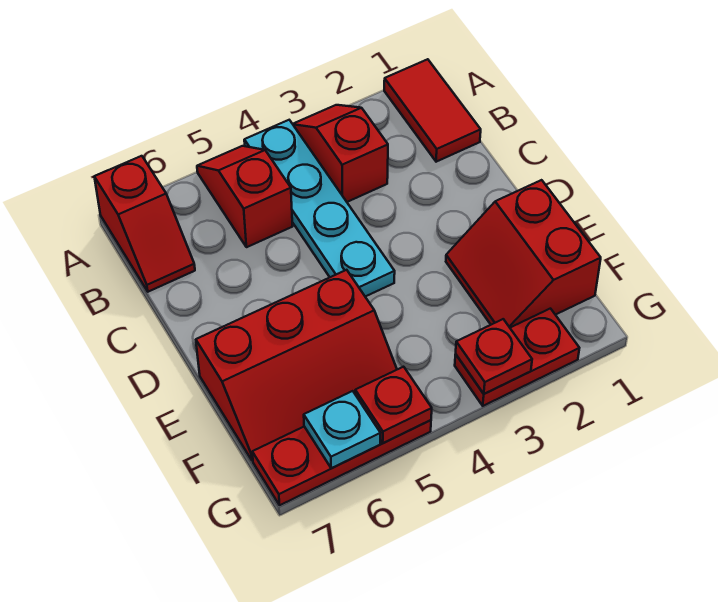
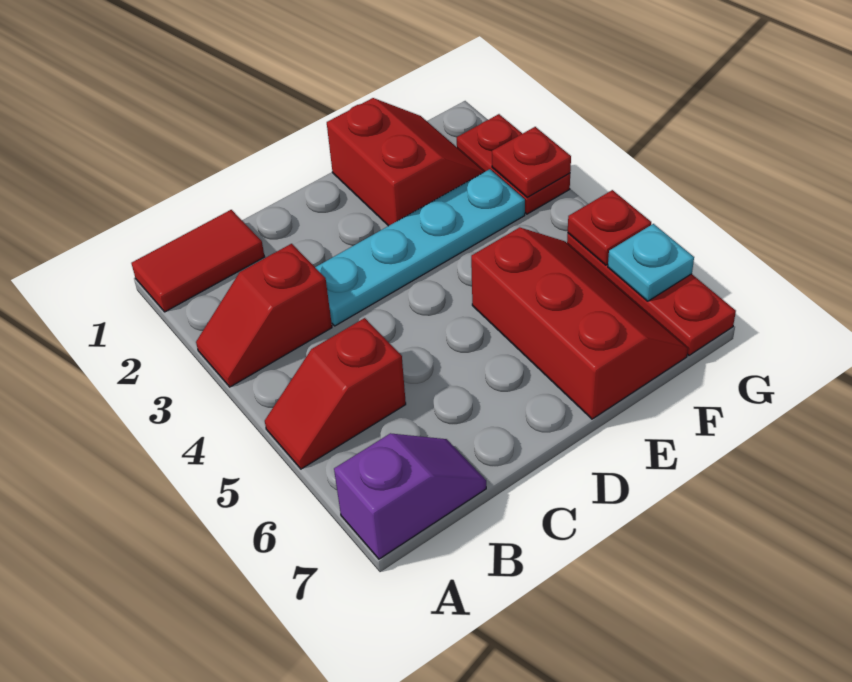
cyan plate A4:D4 level 1 -> cyan plate C3:F3 level 1
red slope A7:B7 level 1 top A -> purple slope A7:B7 level 1 top A
red slope E1:F2 level 1 top 1 -> red slope E1:F2 level 1 top E

